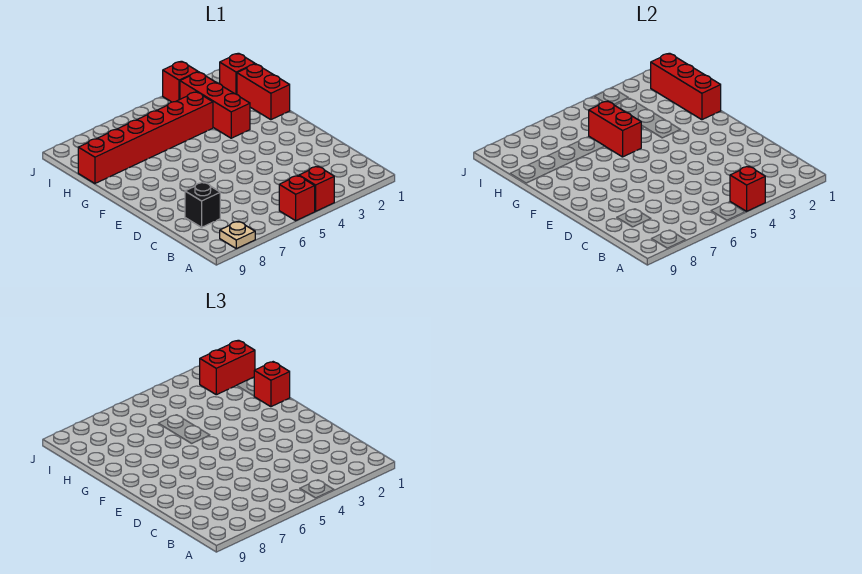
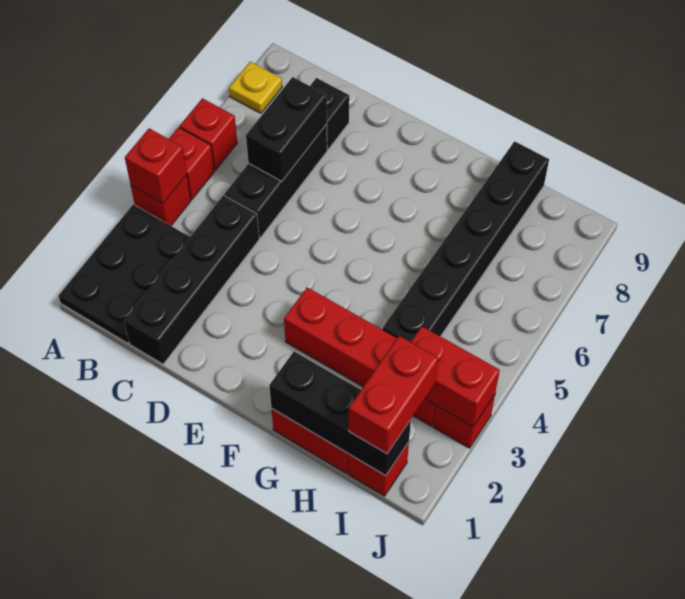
none -> black plate A1:B3 level 1
tan plate A8 level 1 -> yellow plate A8 level 1
none -> black brick C1:C4 level 1
none -> black brick C5:C7 level 1
none -> black brick C6:C7 level 2
red brick G1:I1 level 2 -> black brick G1:I1 level 2
red brick G1 level 3 -> red brick A6 level 1
red brick G3:I3 level 1 -> red brick F3:I3 level 1
red brick G5:H5 level 2 -> red brick I3:J3 level 2
red brick H4:H9 level 1 -> black brick H4:H9 level 1

